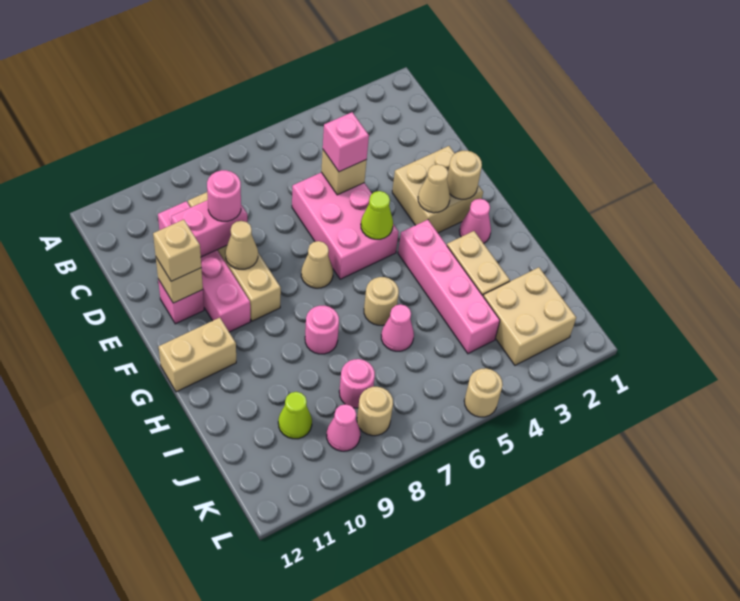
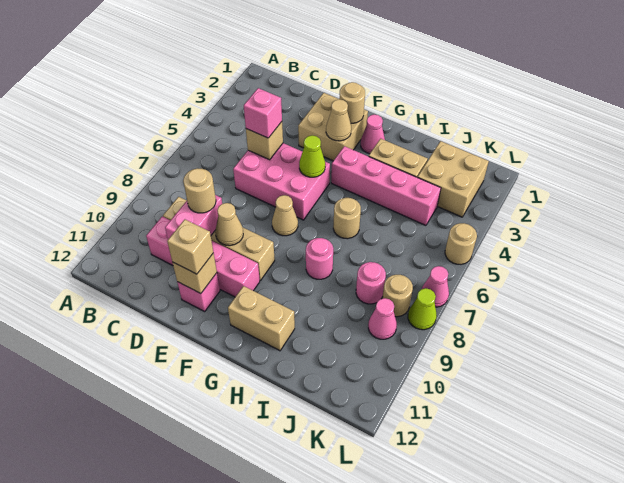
pink round brick D9 level 3 -> tan round brick D9 level 3
tan brick G11:G12 level 1 -> tan brick G11:H11 level 1
pink cone I6 level 1 -> pink cone L7 level 1
lime cone J10 level 1 -> lime cone L8 level 1

